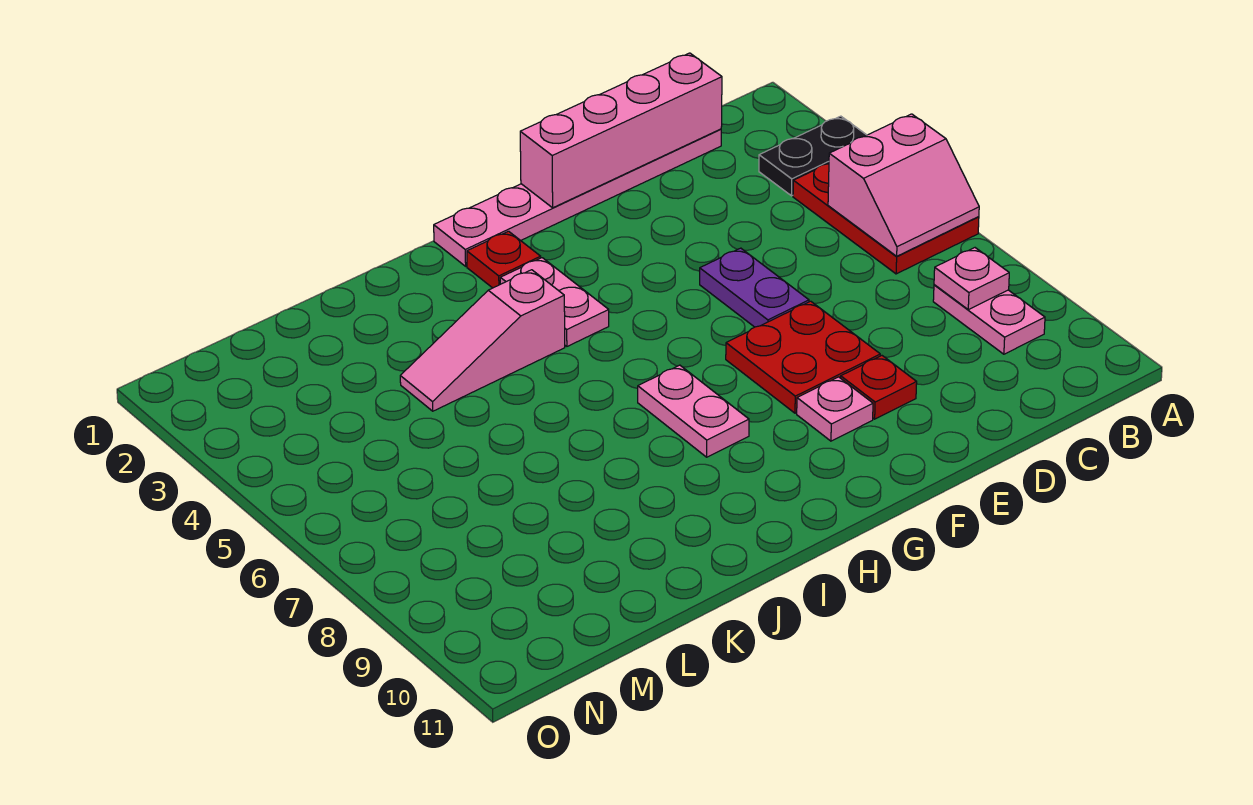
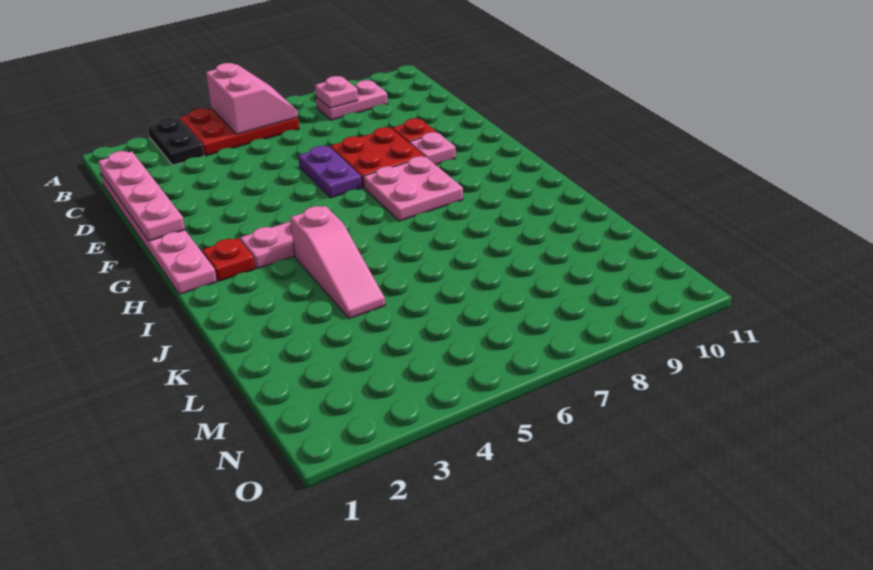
pink brick C1:F1 level 2 -> pink plate C1:F1 level 2
purple plate E5:E6 level 1 -> purple plate E6:F6 level 1
pink plate H7:H8 level 1 -> pink plate G7:H8 level 1

